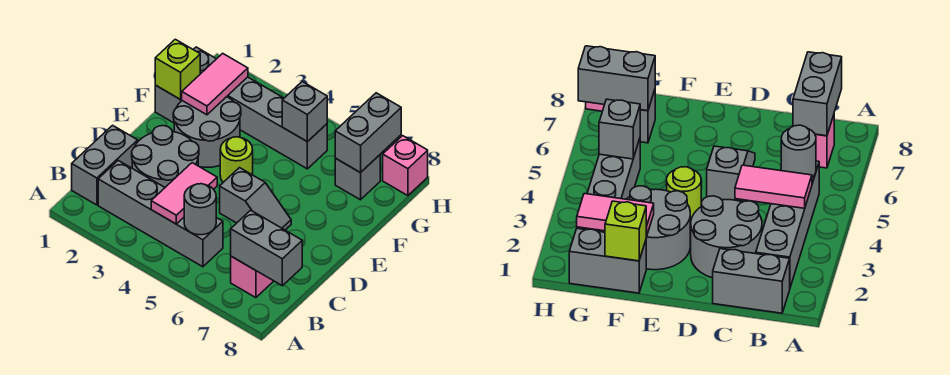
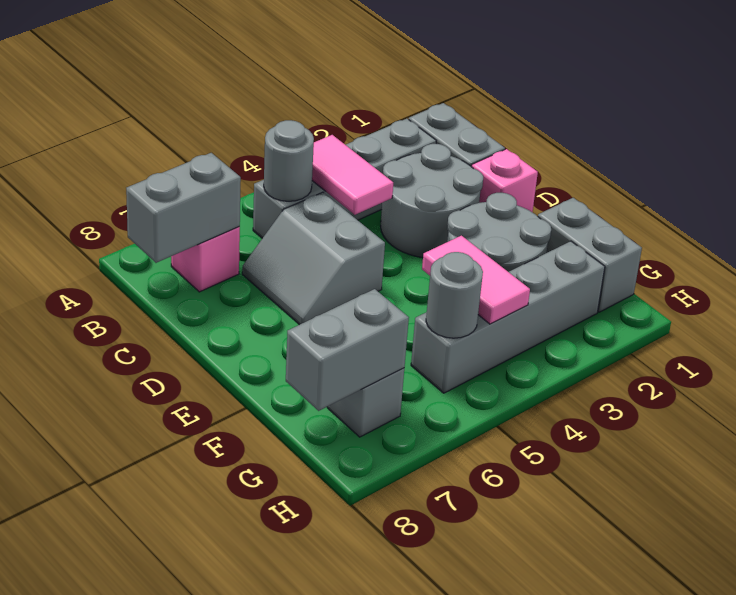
grey slope D5:D6 level 1 top 5 -> grey slope C5:D6 level 1 top 5
lime round brick E4 level 1 -> none
lime brick F1 level 2 -> none
pink tile F2:G2 level 2 -> pink tile F4:G4 level 2
grey brick G5 level 2 -> grey round brick G5 level 2
grey brick G7:H7 level 2 -> grey brick G7:G8 level 2
pink brick H8 level 1 -> pink brick D1 level 1

